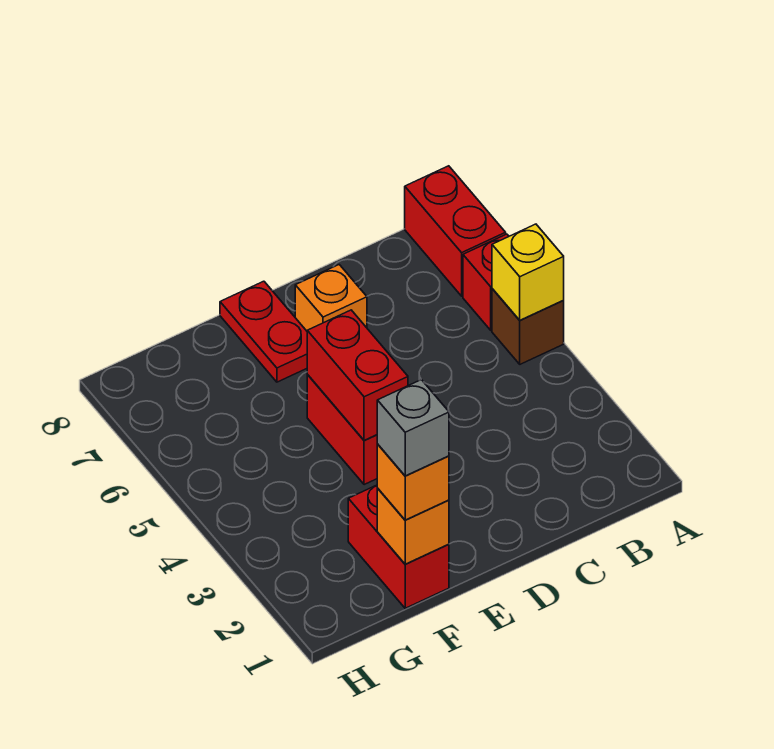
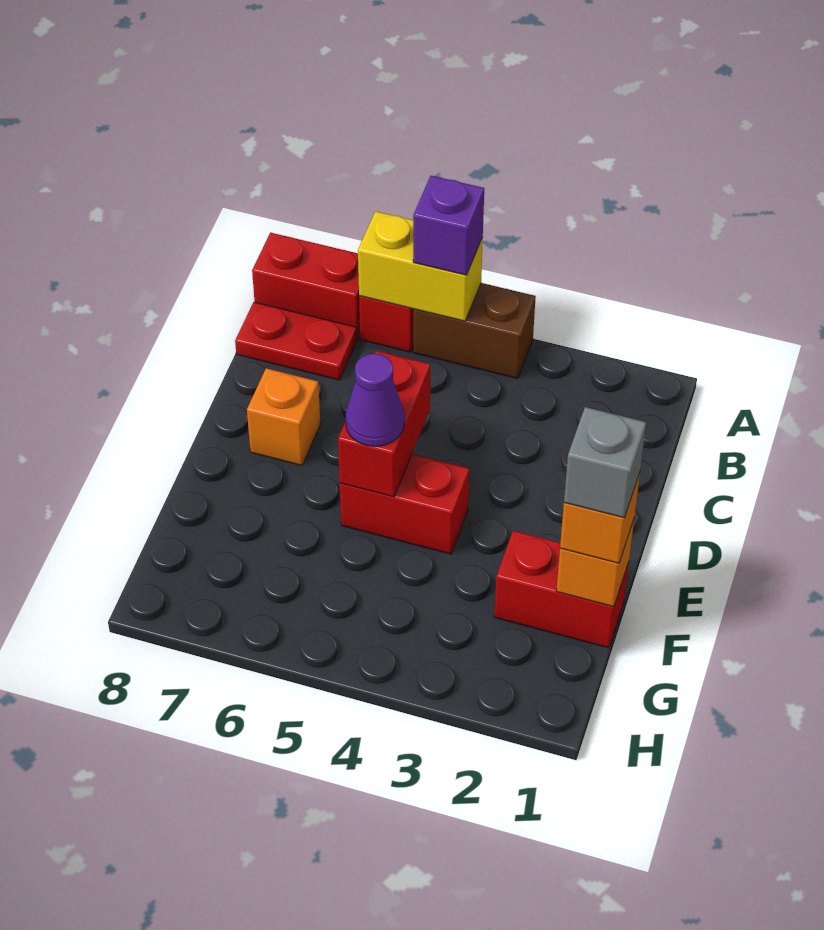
brown brick A5 level 1 -> brown brick A4:A5 level 1
yellow brick A5 level 2 -> yellow brick A5:A6 level 2
none -> purple brick A5 level 3
red brick E4:E5 level 2 -> red brick D5:E5 level 2
none -> purple cone E5 level 3
red plate E7:E8 level 1 -> red plate B7:B8 level 1

